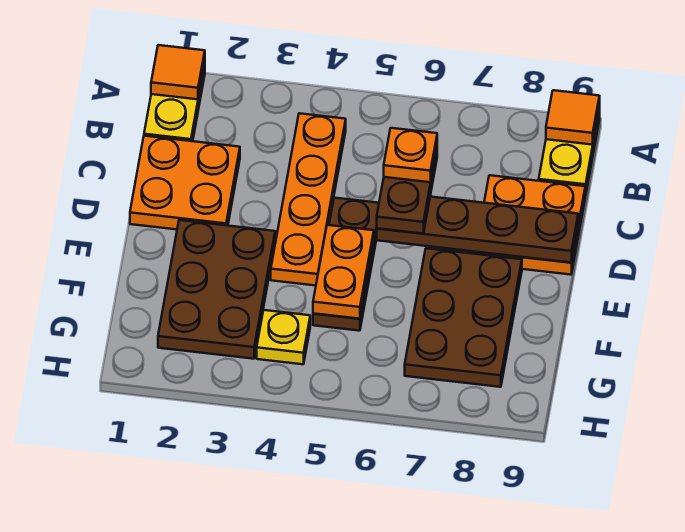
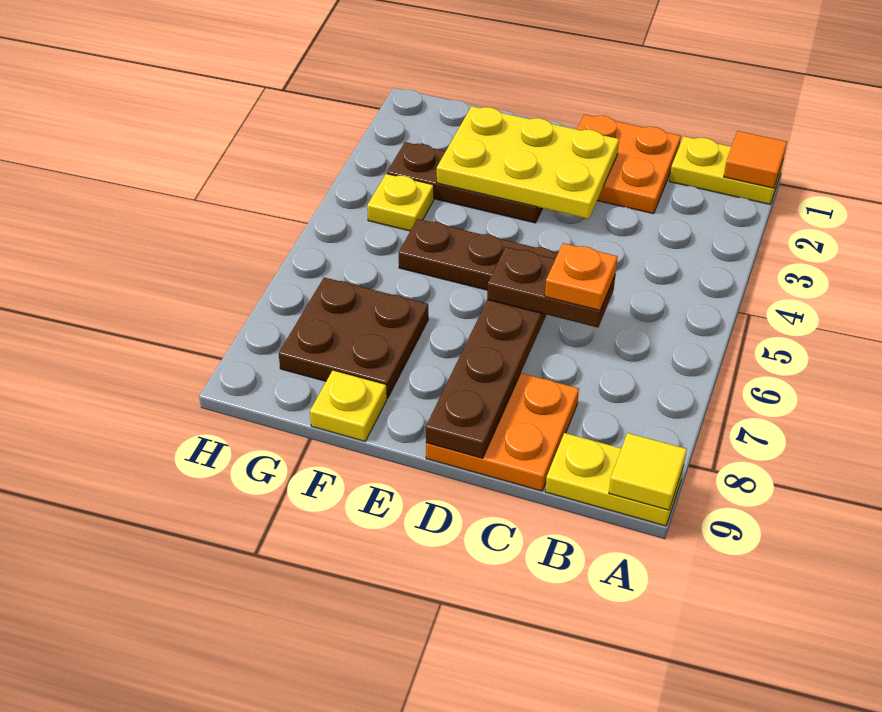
orange tile A9 level 2 -> yellow tile A9 level 2
orange plate B4:E4 level 1 -> none
none -> yellow plate D2:F3 level 2
brown plate E2:G3 level 1 -> brown plate E3:G3 level 1
orange plate E5:F5 level 2 -> none
brown plate E7:G8 level 1 -> brown plate F7:G8 level 1
none -> yellow plate F9 level 1

